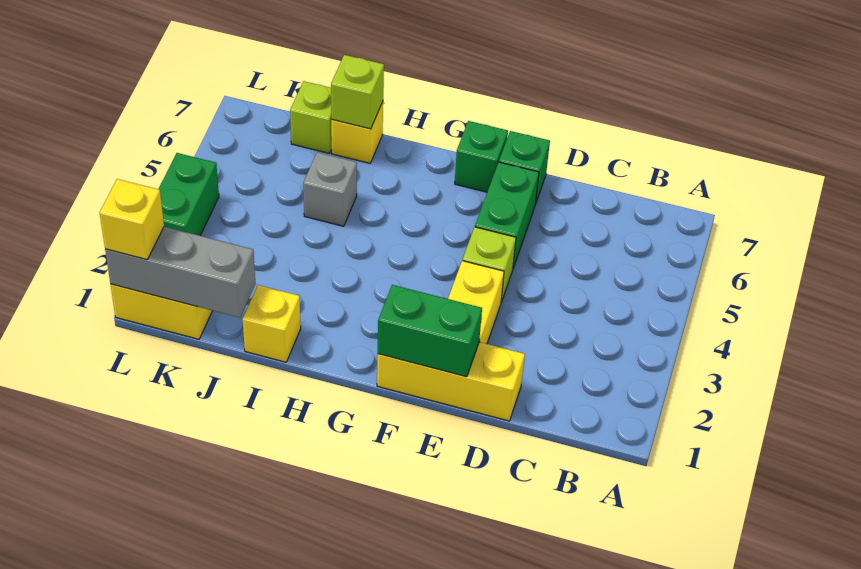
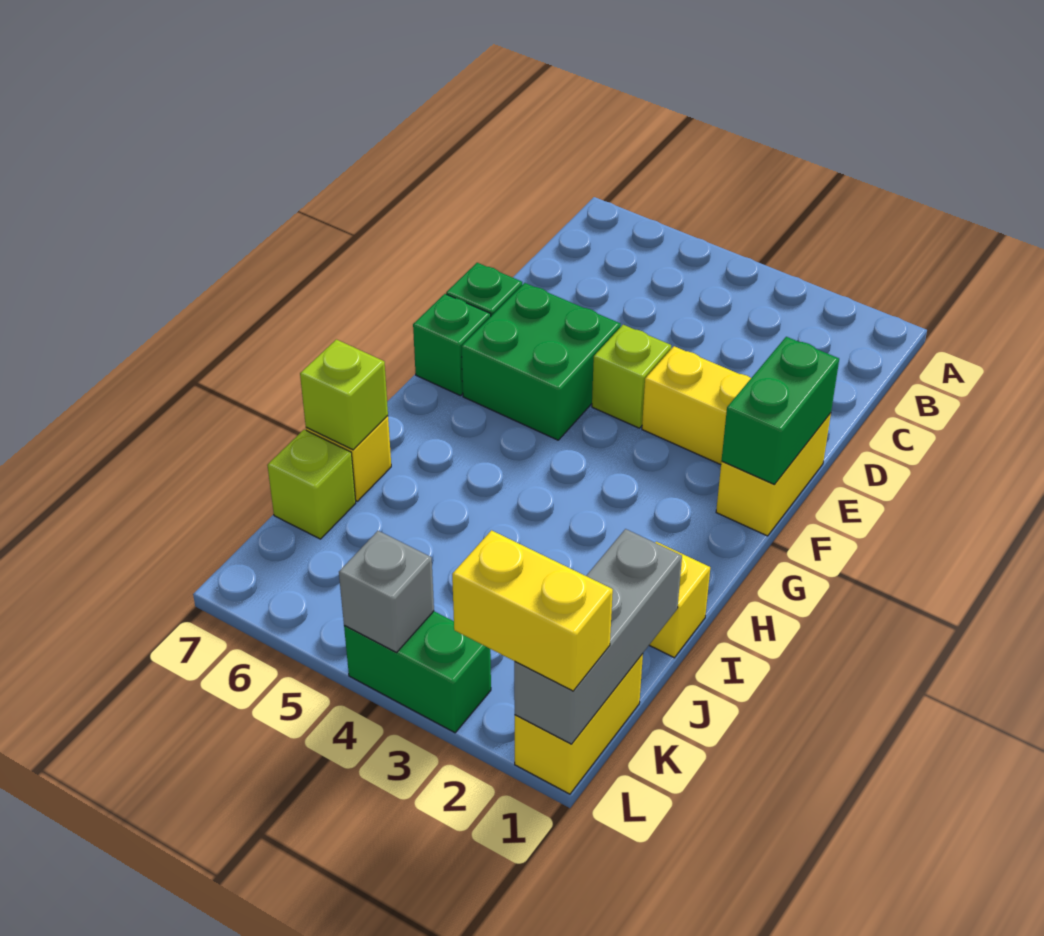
yellow brick D1:F1 level 1 -> yellow brick E1:F1 level 1
green brick E5:E6 level 1 -> green brick E5:F6 level 1
grey brick I5 level 1 -> grey brick L4 level 2
yellow brick L1 level 3 -> yellow brick L1:L2 level 3

